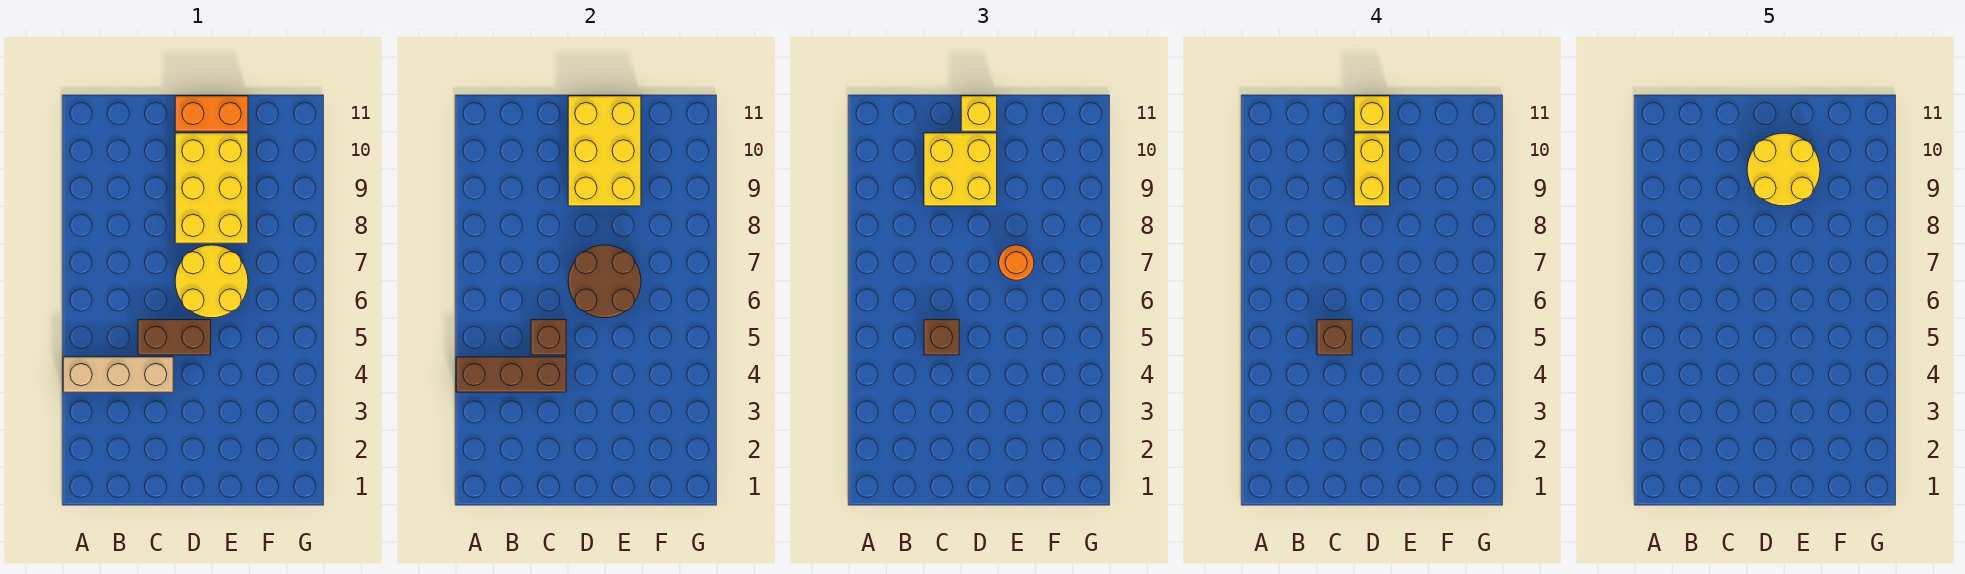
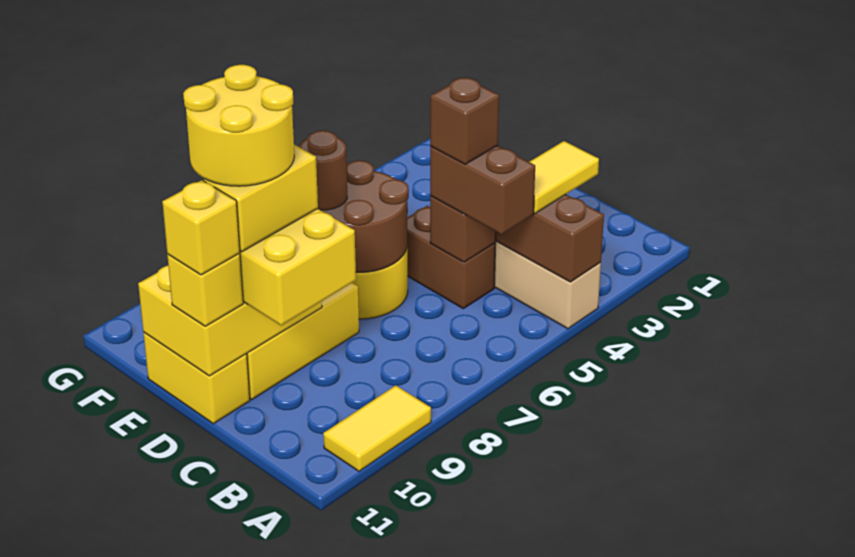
none -> yellow tile A9:A10 level 1
none -> yellow tile B3:B4 level 3
brown brick C5 level 3 -> brown brick B5:C5 level 3
orange brick D11:E11 level 1 -> yellow brick D11:E11 level 1
orange round brick E7 level 3 -> brown round brick E7 level 3

